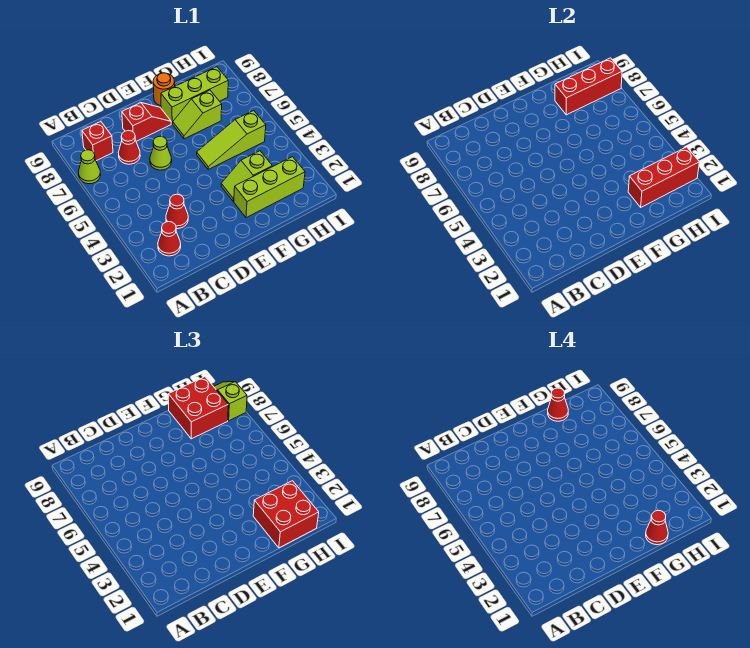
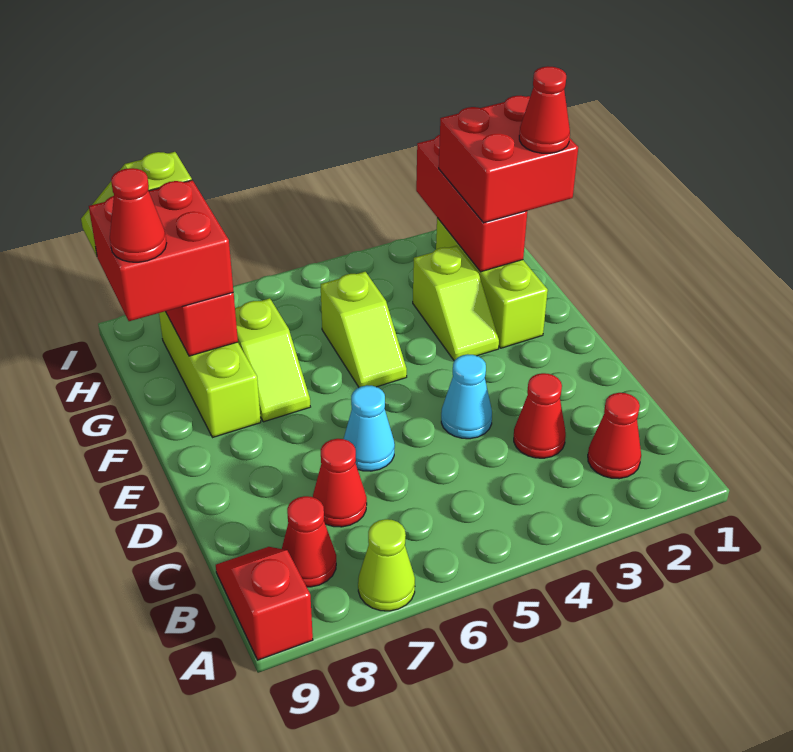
red brick B8 level 1 -> red cone B8 level 1
none -> cyan cone D4 level 1
lime cone D6 level 1 -> cyan cone D6 level 1
red slope D8:E8 level 1 top D -> red slope A9:B9 level 1 top A
lime slope F5:H5 level 1 top H -> lime slope F5:G5 level 1 top G
orange round brick F9 level 1 -> none

